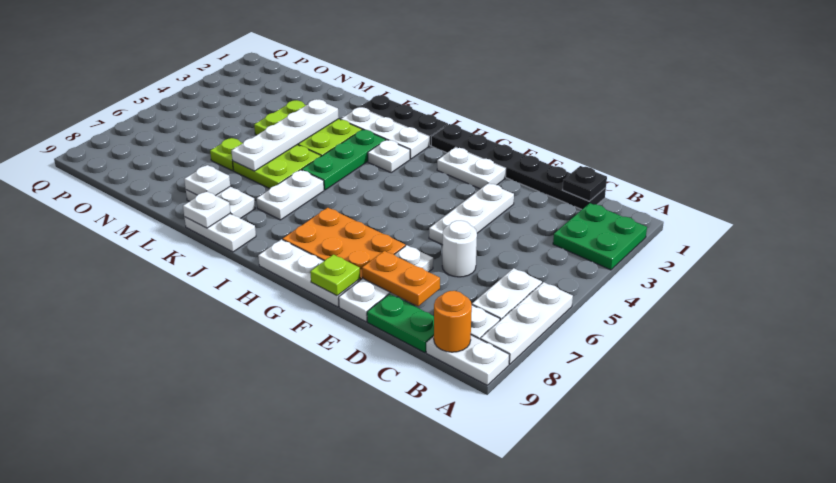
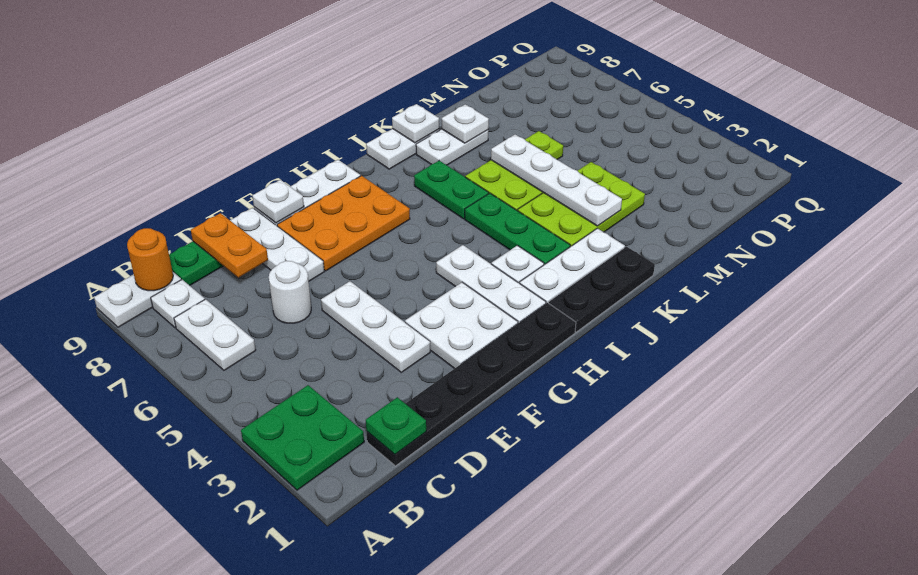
white plate A6:A8 level 1 -> white plate H2:H4 level 1
black plate C1 level 2 -> green plate C1 level 2
orange plate D8:E8 level 2 -> orange plate D8:D9 level 2
white plate F2:G2 level 1 -> white plate F2:G3 level 1
lime plate F9 level 2 -> white plate F9 level 2
white plate J6:J7 level 1 -> green plate J6:J7 level 1

